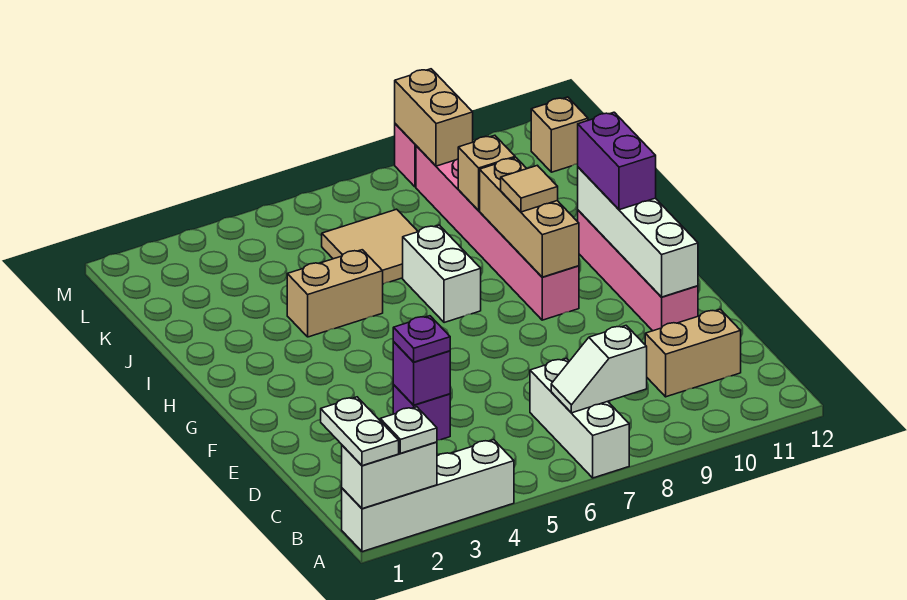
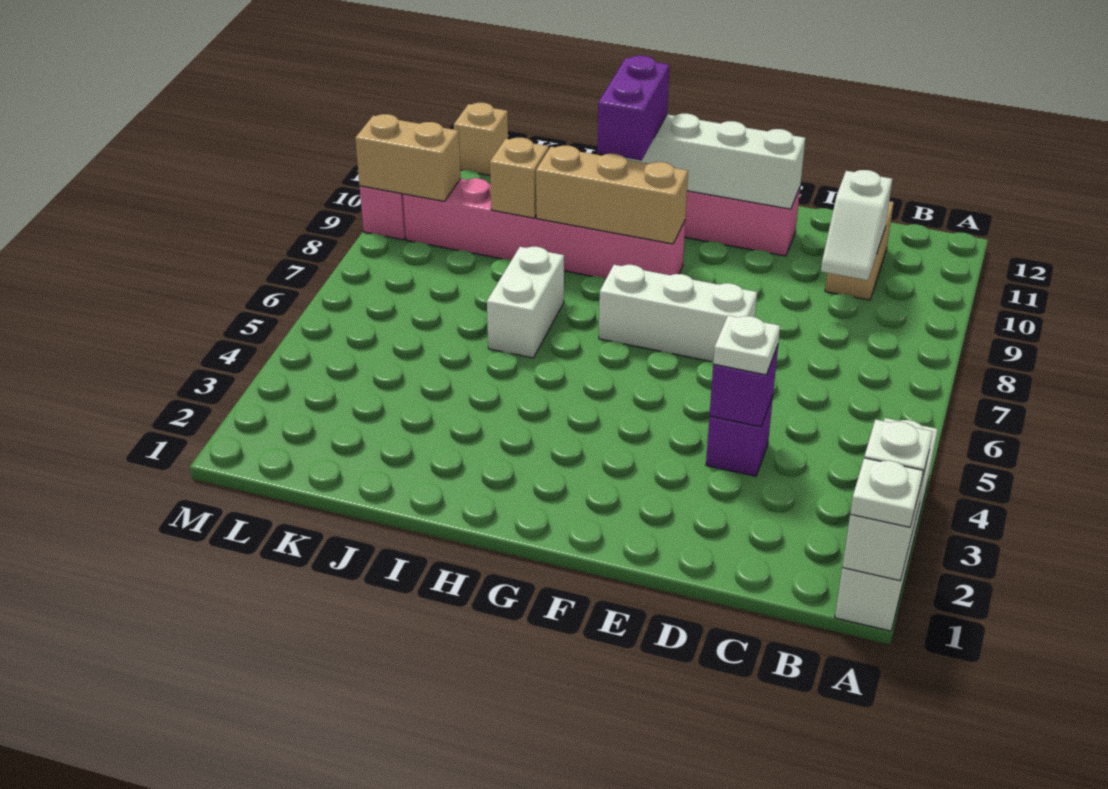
white plate A1:B1 level 3 -> white plate A1 level 3
white brick A7:C7 level 1 -> white brick E7:G7 level 1
white slope B7:B8 level 2 top 8 -> white slope C9:C10 level 2 top 10
purple plate D4 level 3 -> white plate D4 level 3
purple brick G11:H11 level 3 -> purple brick H10:H11 level 3
white brick H7:I7 level 1 -> white brick I6:I7 level 1
tan tile H9 level 3 -> none
tan brick I4:I5 level 1 -> none
tan tile J6:K7 level 1 -> none

